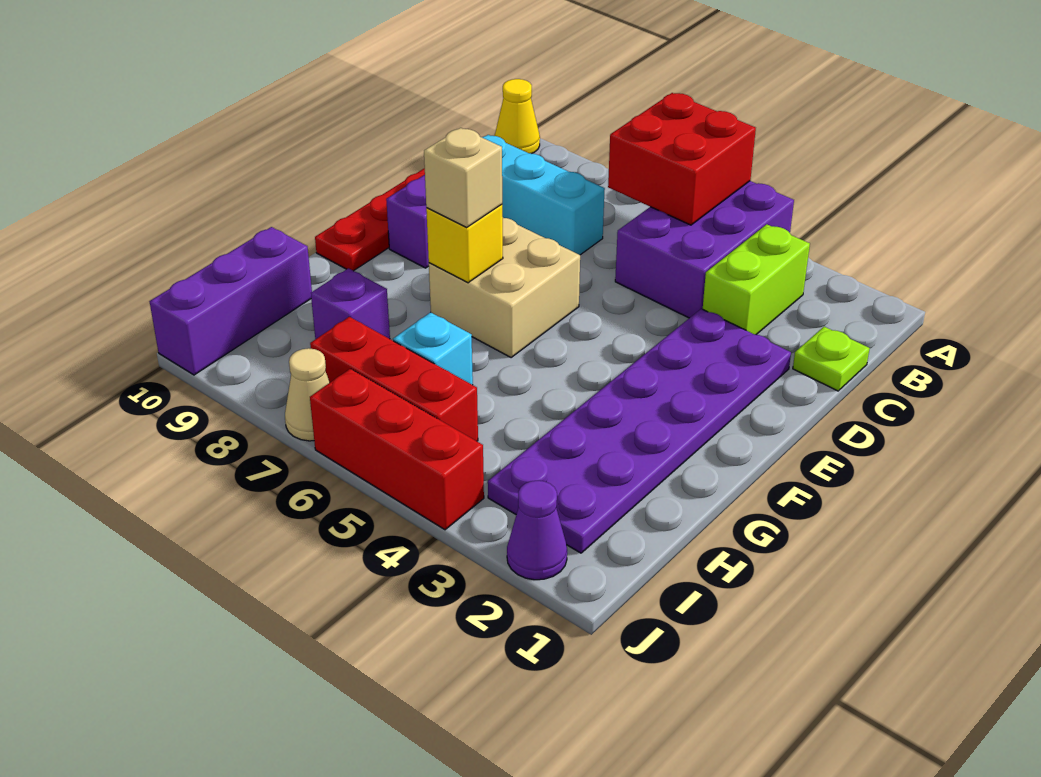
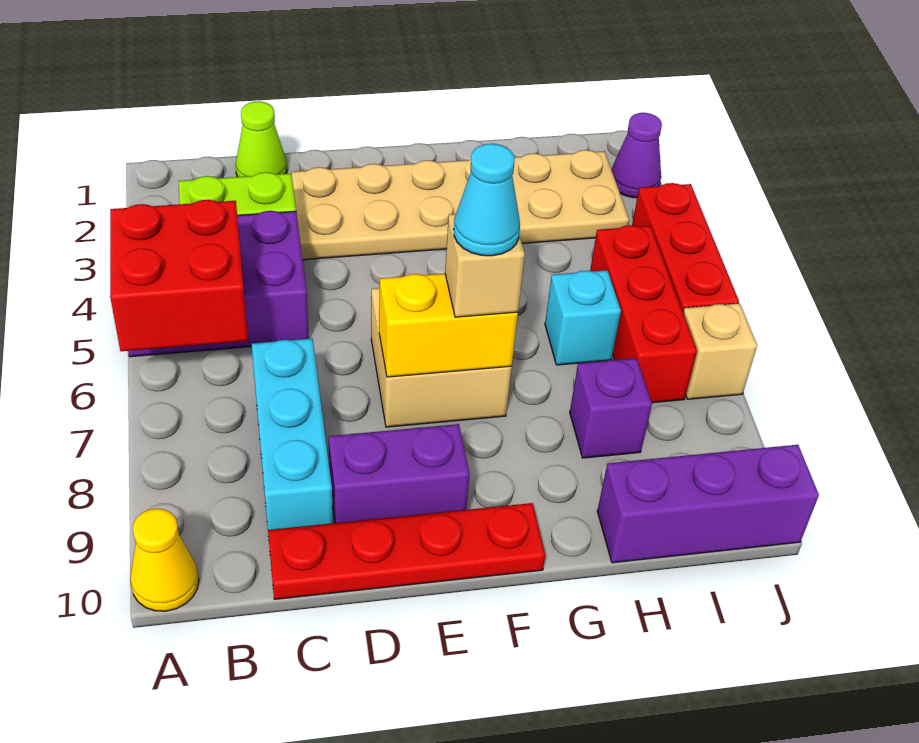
lime plate C1 level 1 -> lime cone C1 level 1
purple plate D2:I3 level 1 -> tan plate D2:I3 level 1
yellow brick F7 level 2 -> yellow brick E7:F7 level 2
none -> cyan cone F7 level 4
tan cone J7 level 1 -> tan brick J7 level 1

